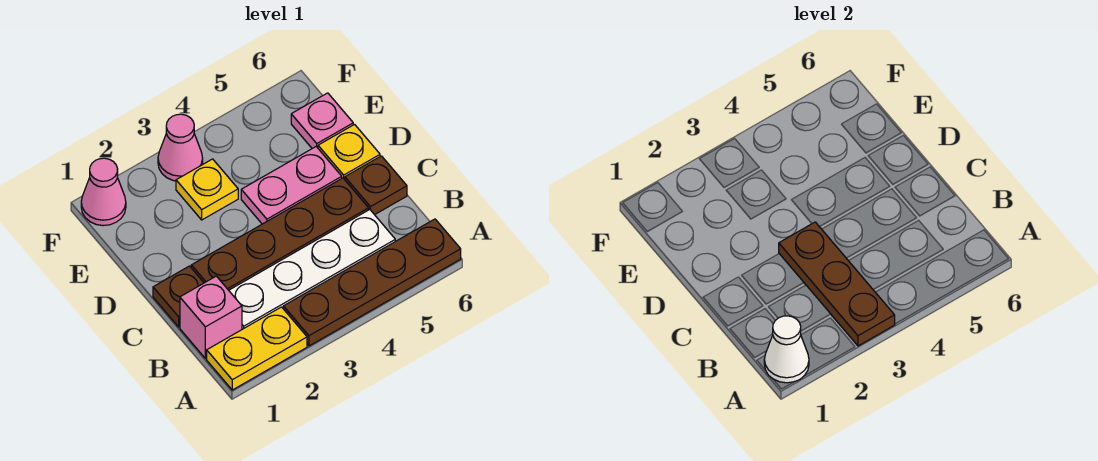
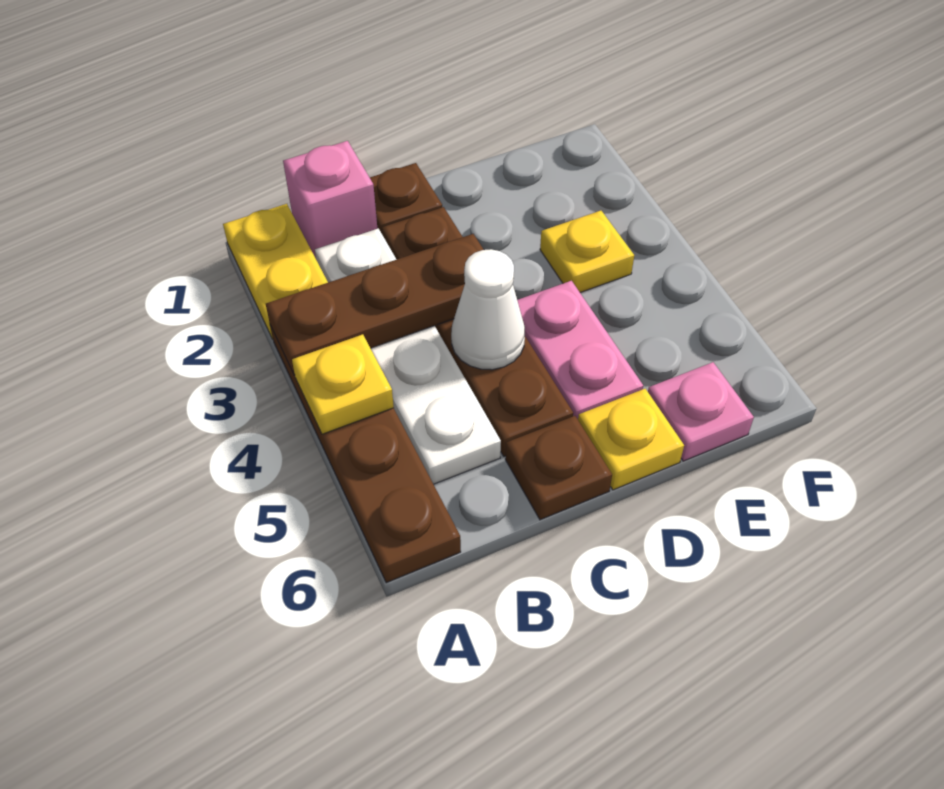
white cone A1 level 2 -> white cone C4 level 2
none -> yellow plate A4 level 2
pink cone F1 level 1 -> none
pink cone F3 level 1 -> none

